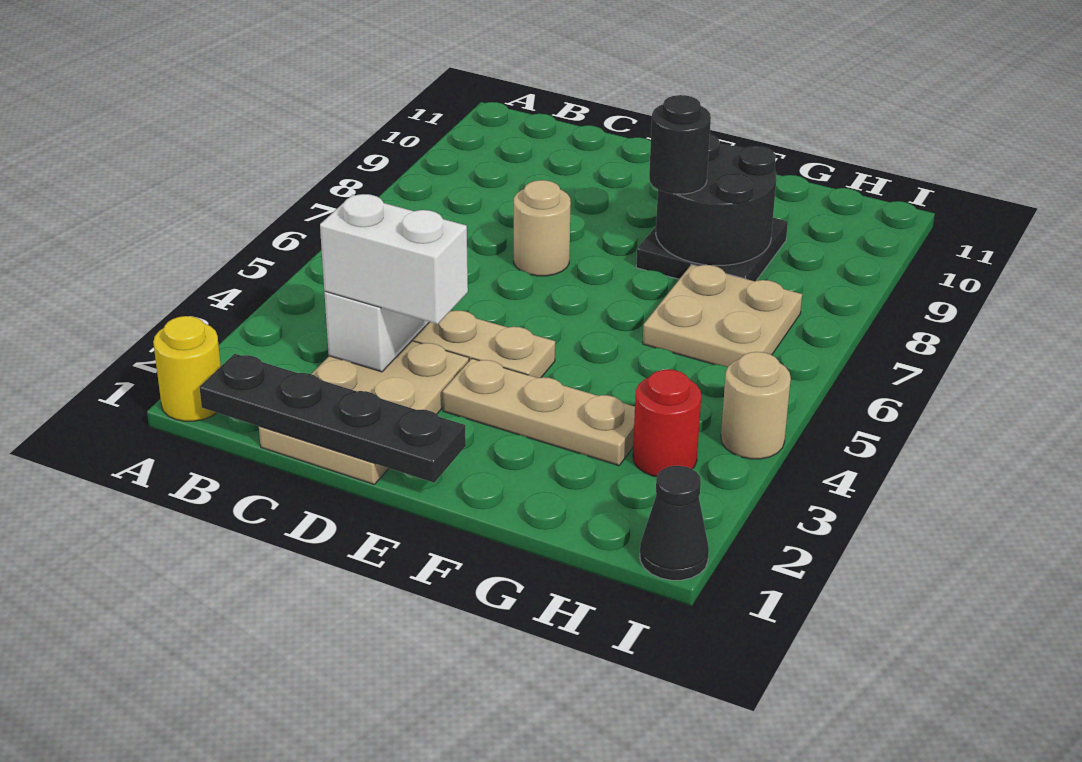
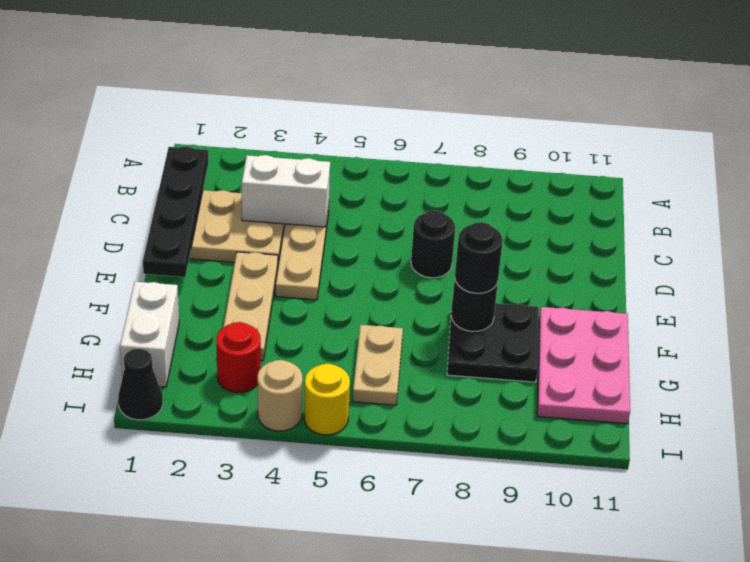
yellow round brick A1 level 1 -> yellow round brick I5 level 1
white brick C3:D3 level 3 -> white brick G1:H1 level 1
tan round brick D7 level 1 -> black round brick D7 level 1
black round brick F8:G9 level 2 -> black round brick F8 level 2
none -> pink plate F10:H11 level 1
tan plate G6:H7 level 1 -> tan plate G6:H6 level 1

